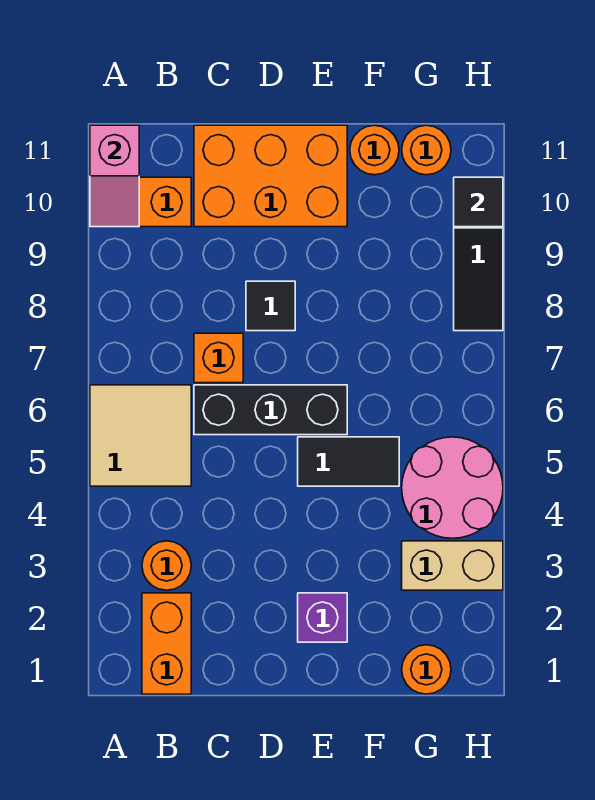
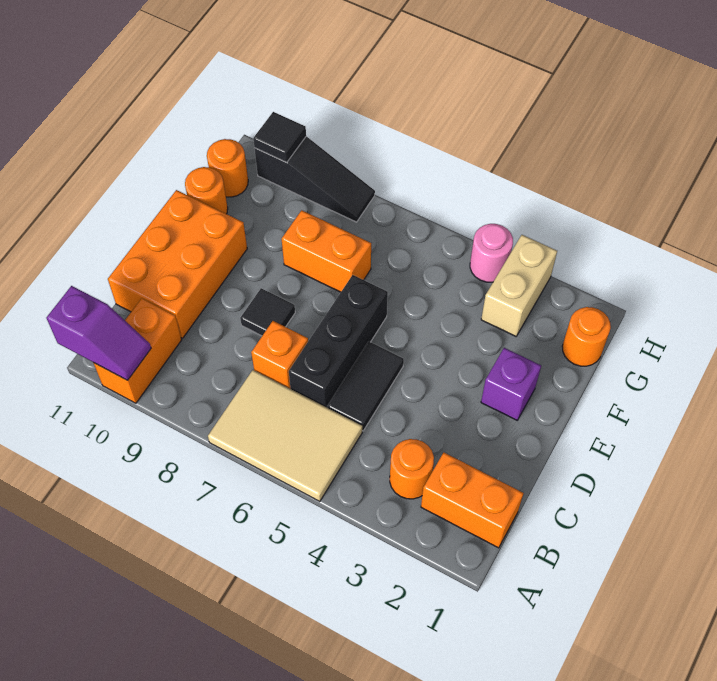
tan tile A5:B6 level 1 -> tan tile A5:B7 level 1
pink slope A10:A11 level 2 top 11 -> purple slope A10:A11 level 2 top 11
black tile E5:F5 level 1 -> black tile C5:D5 level 1
none -> orange brick F7:F8 level 1
pink round brick G4:H5 level 1 -> pink round brick H4 level 1

